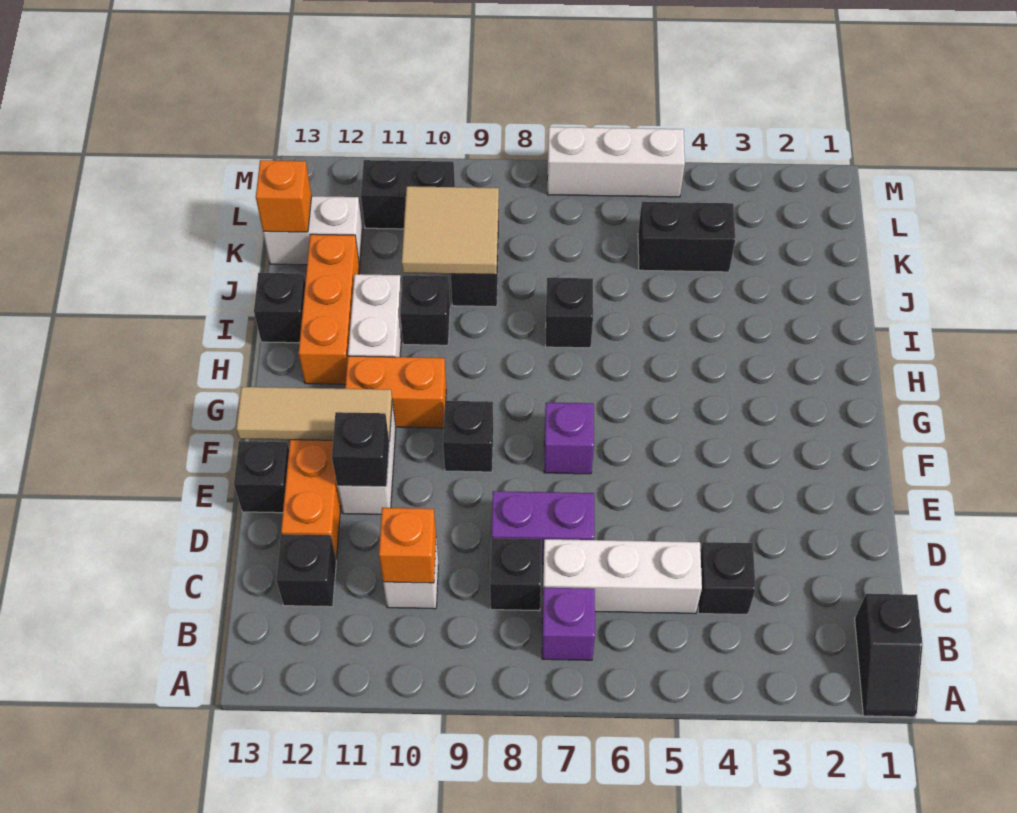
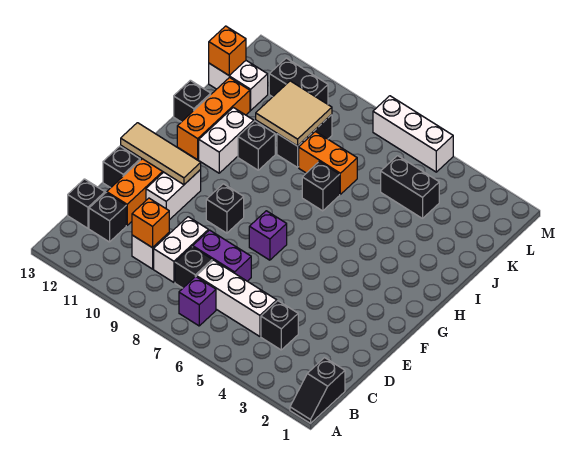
none -> white brick C9:D9 level 1
black brick E11 level 2 -> black brick C13 level 1
orange brick G10:G11 level 1 -> orange brick J7:J8 level 1

